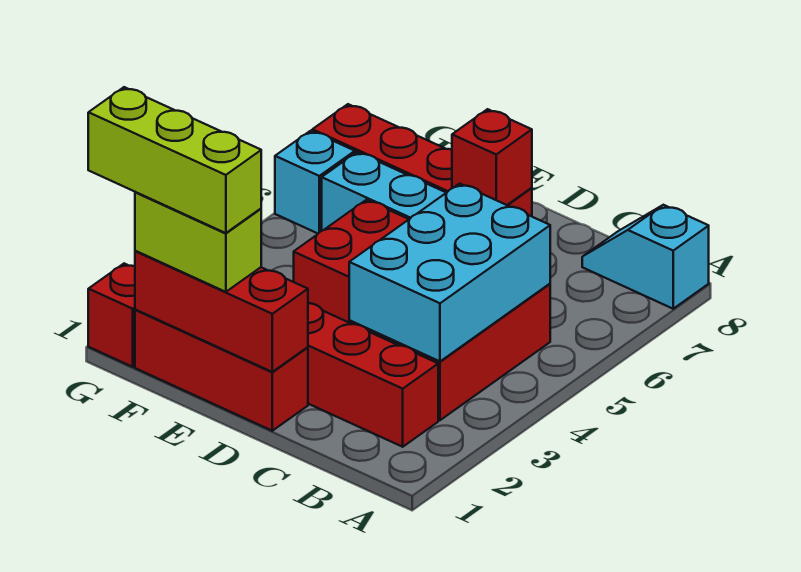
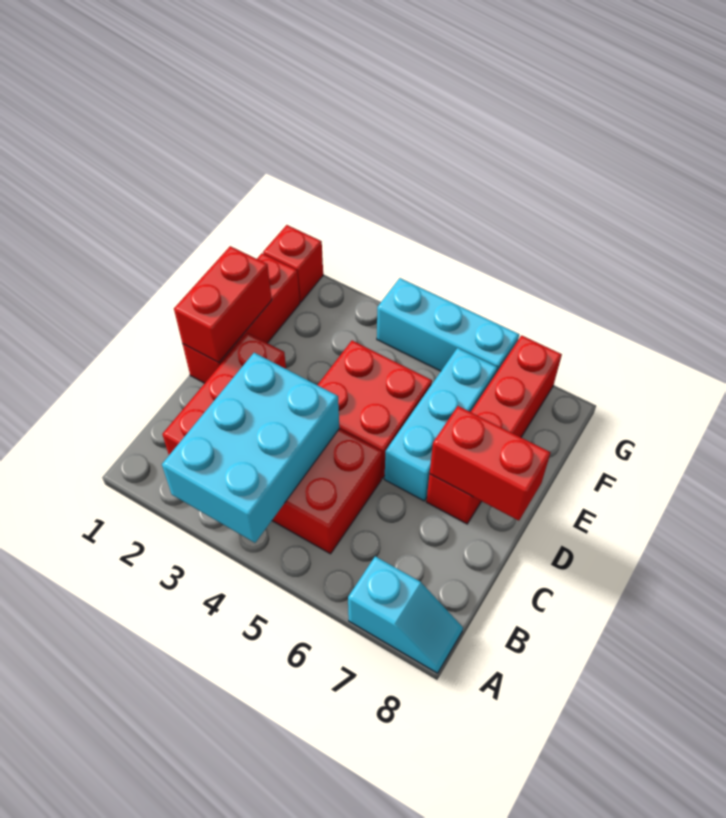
cyan slope A8:B8 level 1 top A -> cyan slope A7:A8 level 1 top 7
cyan brick B3:C5 level 2 -> cyan brick A3:C4 level 2
red brick D1:F1 level 2 -> red brick D1:E1 level 2
red brick D7 level 2 -> red brick D7:D8 level 2
lime brick E1:F1 level 3 -> none
lime brick E1:G1 level 4 -> none
cyan brick G6 level 1 -> cyan brick G4:G6 level 1

